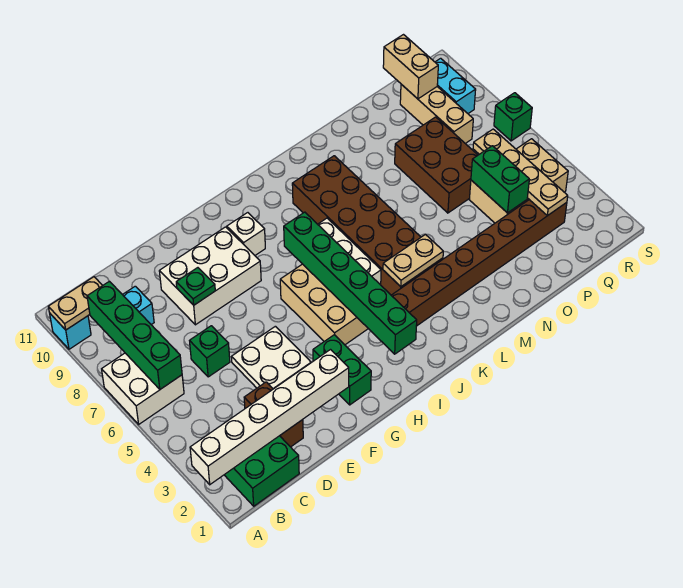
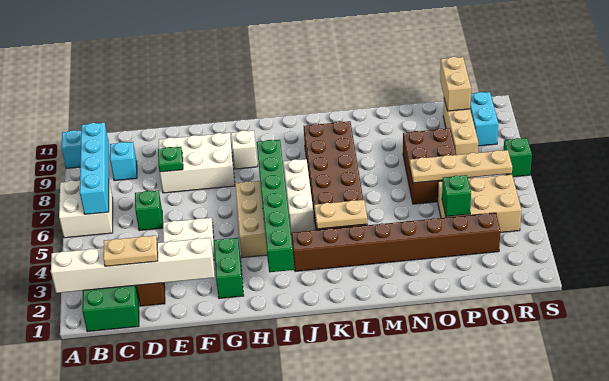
tan plate A10:B10 level 2 -> tan plate C2:D2 level 3
green brick B6:B9 level 2 -> cyan brick B6:B9 level 2
green brick P4:P5 level 2 -> green brick P4 level 2
tan plate Q3:Q6 level 2 -> tan plate O6:R6 level 2

